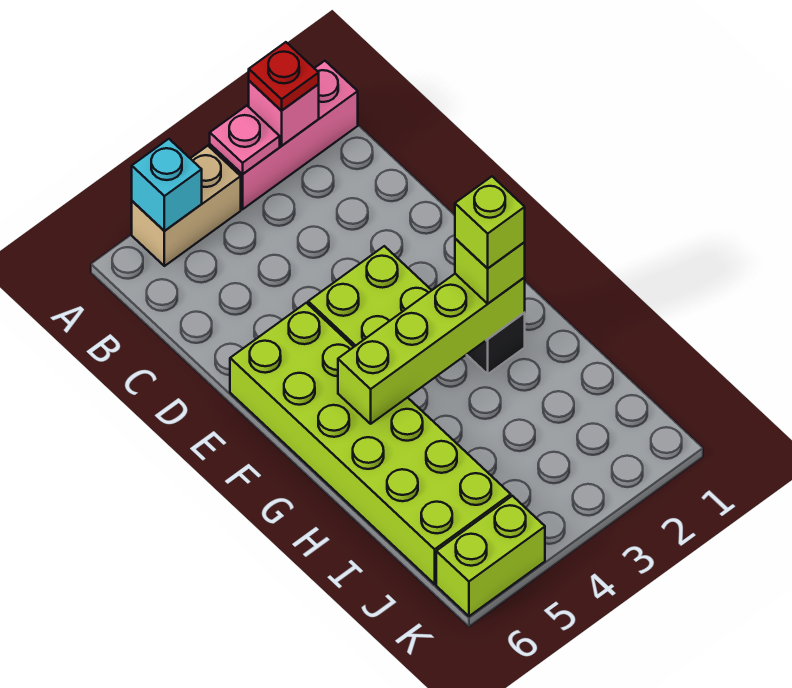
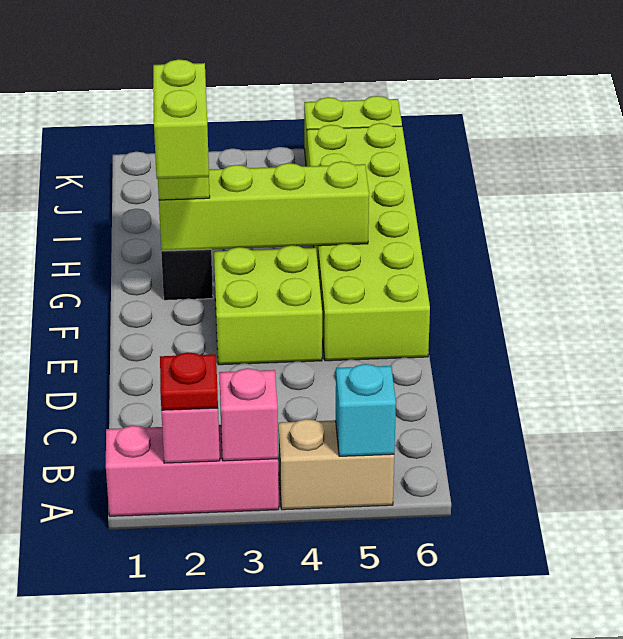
pink plate A3 level 2 -> pink brick A3 level 2
lime brick G2 level 4 -> lime brick F2:G2 level 4

